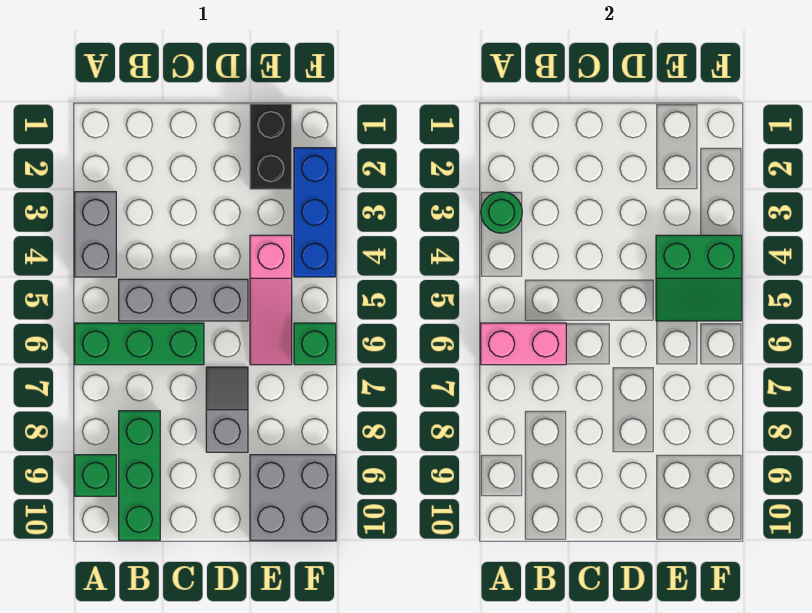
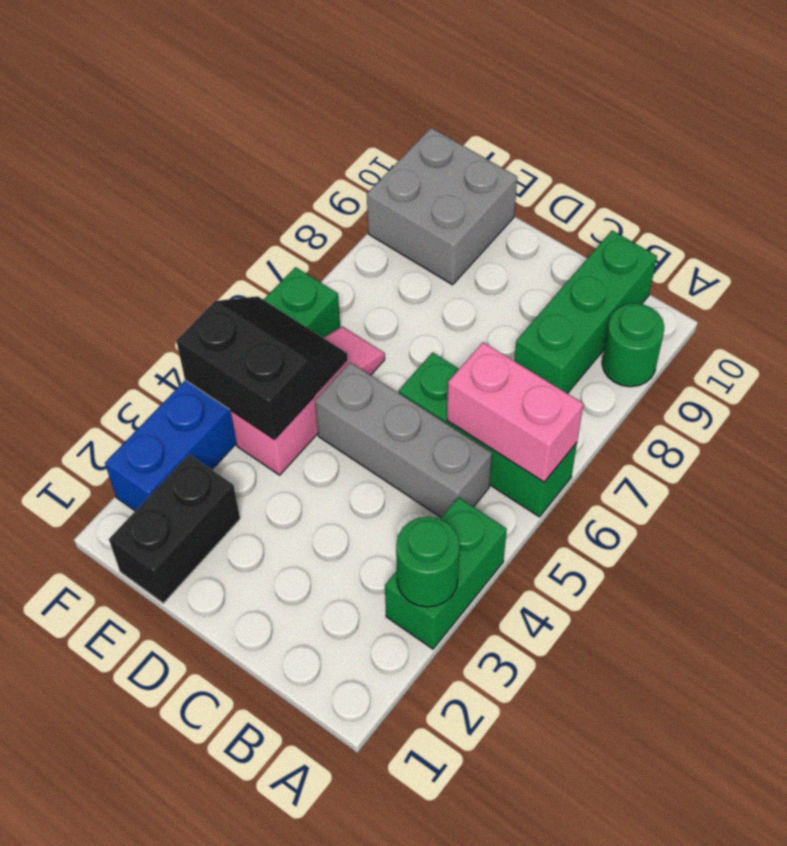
grey brick A3:A4 level 1 -> green brick A3:A4 level 1
green brick A9 level 1 -> green round brick A9 level 1
grey slope D7:D8 level 1 top 8 -> none
green slope E4:F5 level 2 top 4 -> black slope E4:F5 level 2 top 4

